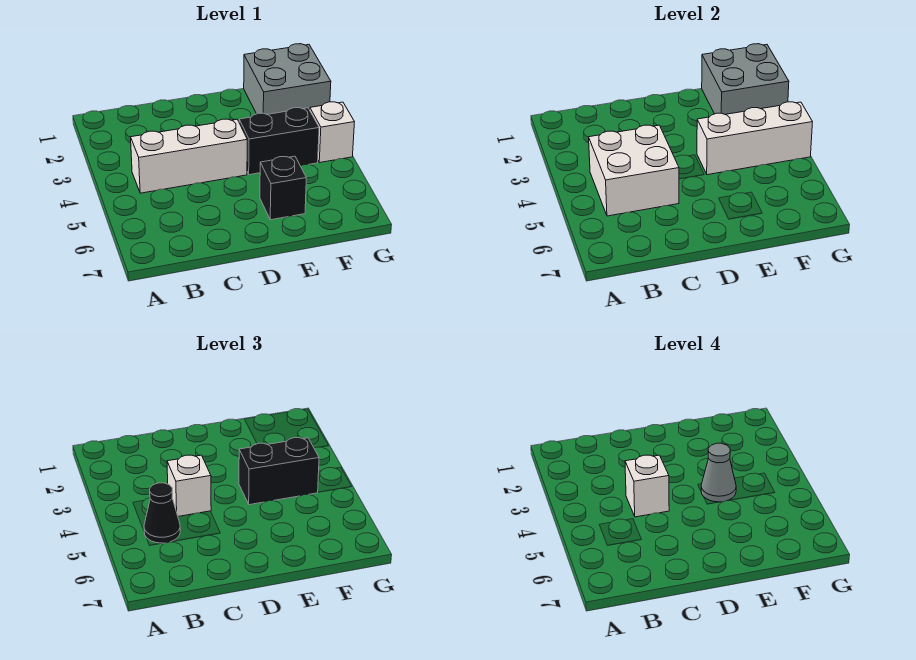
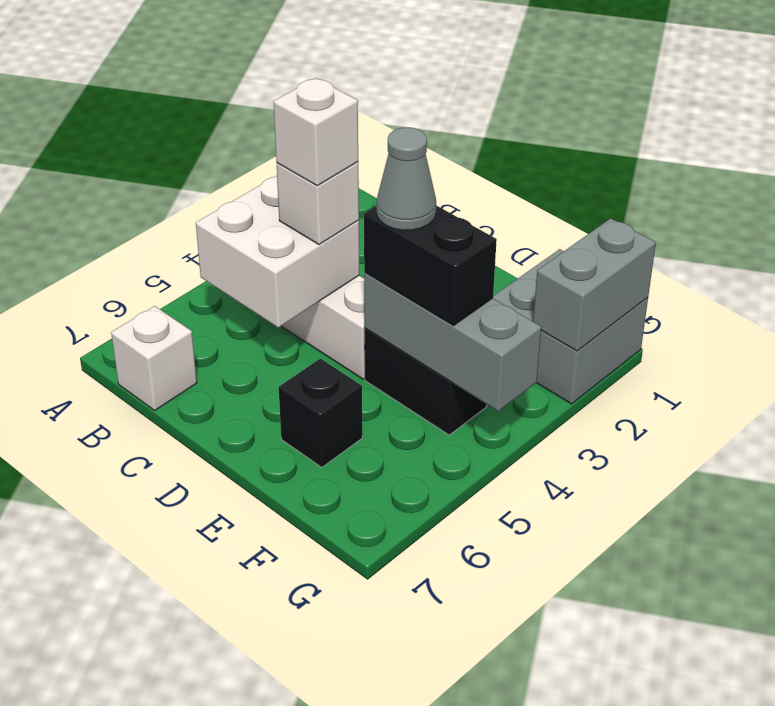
black cone B5 level 3 -> none
white brick E4:G4 level 2 -> grey brick E4:G4 level 2
grey brick F1:G2 level 2 -> grey brick G1:G2 level 2
white brick G4 level 1 -> white brick B7 level 1

